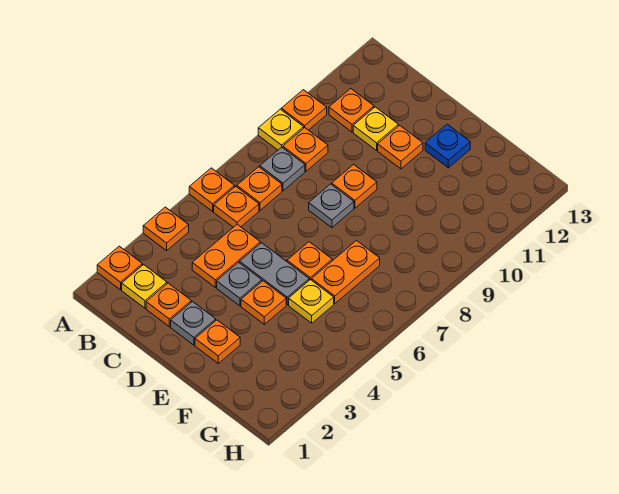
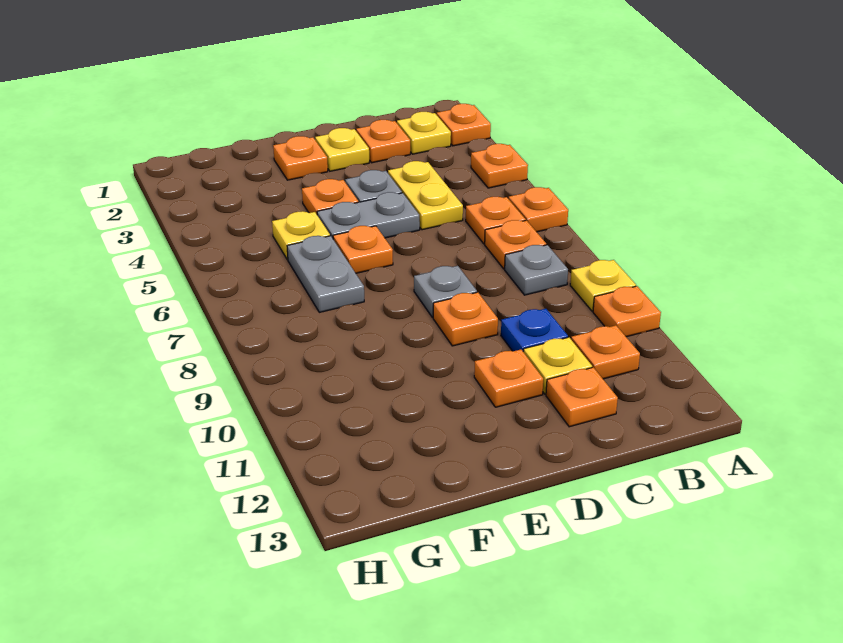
orange plate B9 level 1 -> orange plate C12 level 1
orange plate C4:C5 level 1 -> yellow plate C4:C5 level 1
grey plate D2 level 1 -> yellow plate D2 level 1
blue plate E12 level 1 -> blue plate C10 level 1
orange plate F6:F7 level 1 -> grey plate F6:F7 level 1

